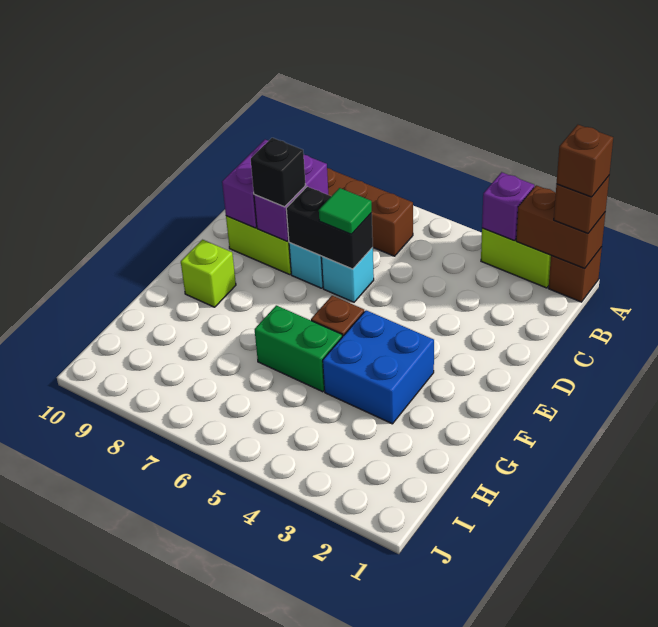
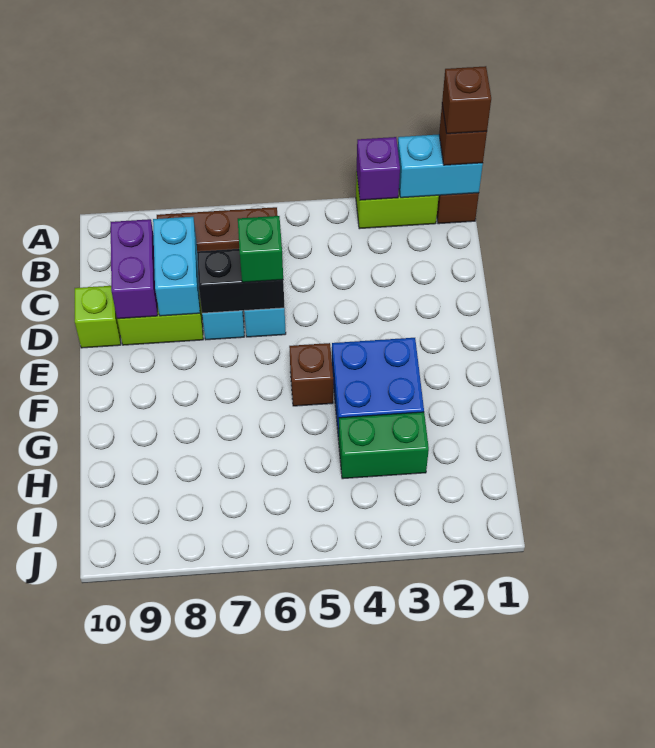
brown brick A1:A2 level 2 -> cyan brick A1:A2 level 2
purple brick C8:D8 level 2 -> cyan brick C8:D8 level 2
green tile D6 level 3 -> green brick D6 level 3
black brick D8 level 3 -> none
lime brick F9 level 1 -> lime brick D10 level 1
green brick G5:G6 level 1 -> green brick H3:H4 level 1

